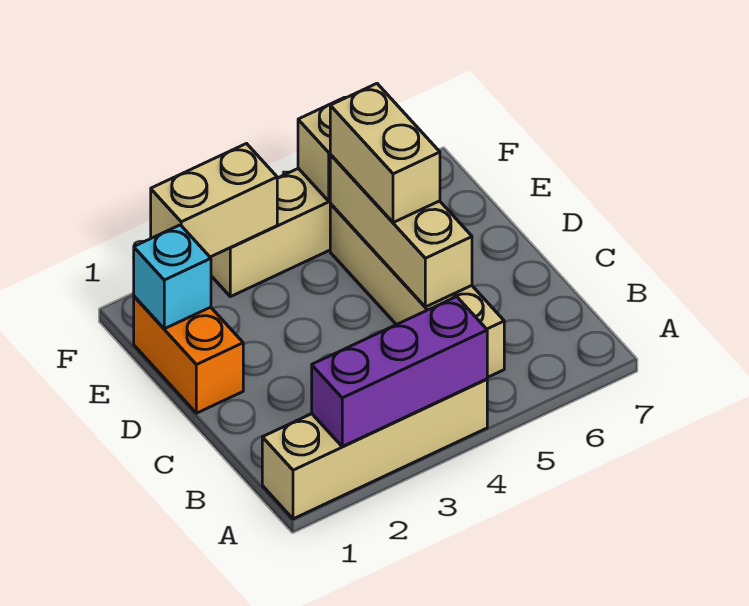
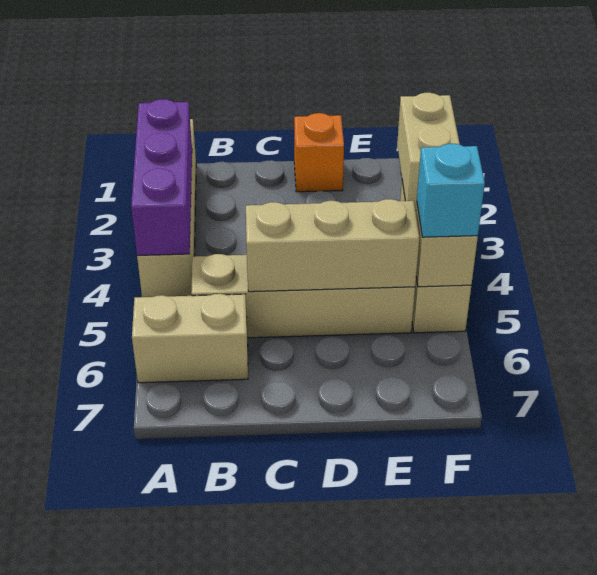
orange brick D1:E1 level 1 -> orange brick D1 level 1
tan brick D5:E5 level 3 -> tan brick A6:B6 level 1
cyan brick E1 level 2 -> cyan brick F5 level 3

